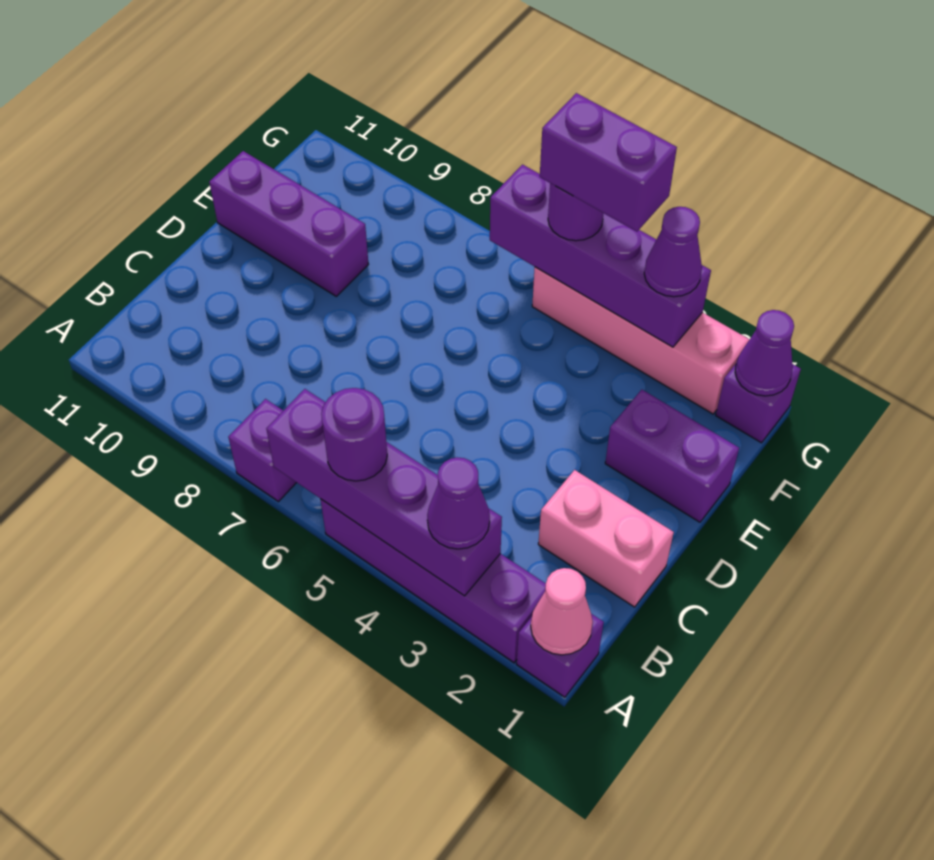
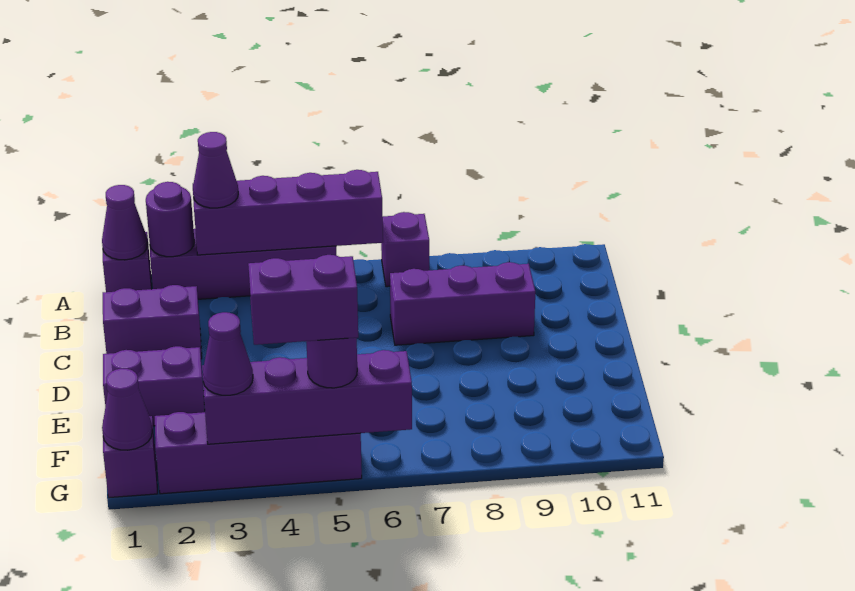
pink cone A1 level 2 -> purple cone A1 level 2
purple round brick A5 level 3 -> purple round brick A2 level 2
pink brick C1:C2 level 1 -> purple brick C1:C2 level 1
purple brick E9:E11 level 1 -> purple brick C7:C9 level 1
pink brick G2:G5 level 1 -> purple brick G2:G5 level 1

